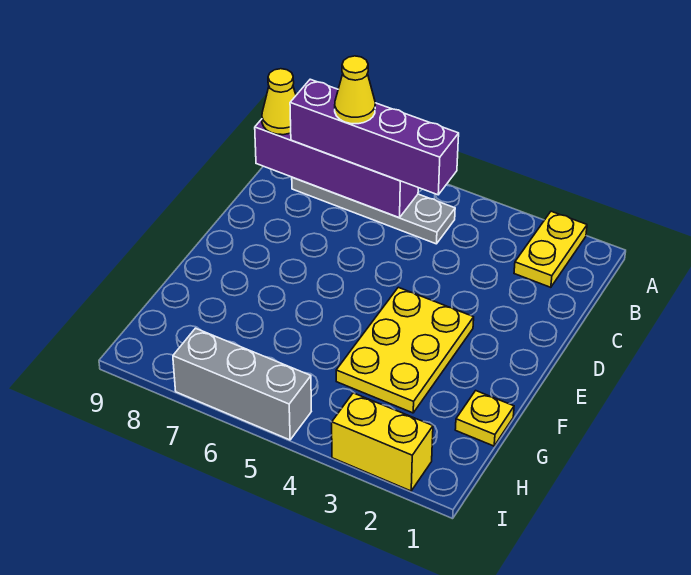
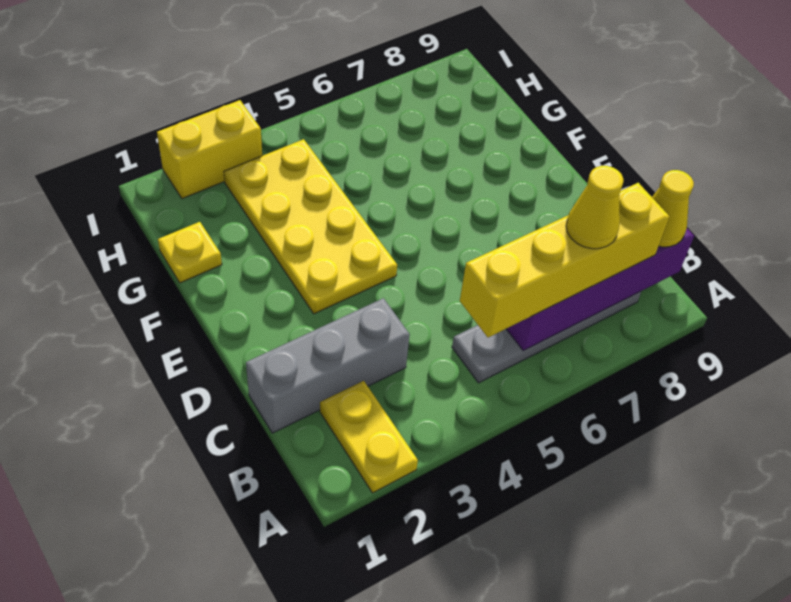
purple brick B5:B8 level 3 -> yellow brick B5:B8 level 3
yellow plate E3:G4 level 1 -> yellow plate E3:H4 level 1
grey brick I5:I7 level 1 -> grey brick C1:C3 level 1

